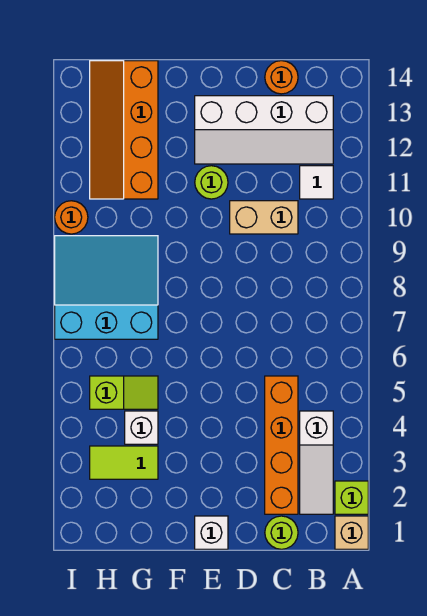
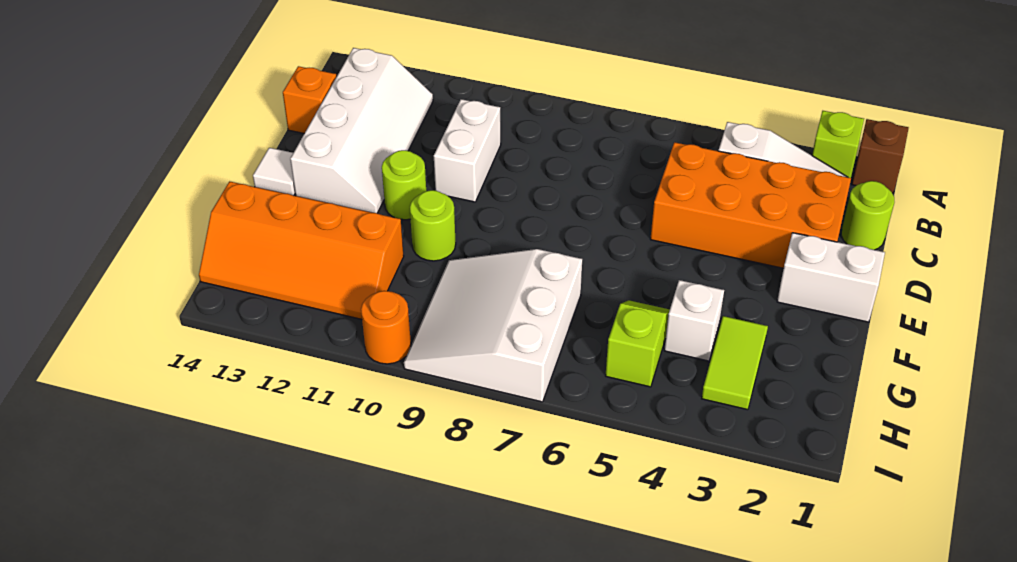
tan brick A1 level 1 -> brown brick A1 level 1
white tile B11 level 1 -> white tile E14 level 1
orange brick C2:C5 level 1 -> orange brick C2:D5 level 1
tan brick C10:D10 level 1 -> white brick C10:D10 level 1
orange round brick C14 level 1 -> orange brick C14 level 1
white brick E1 level 1 -> white brick E1:E2 level 1
none -> lime round brick F10 level 1
cyan slope G7:I9 level 1 top 7 -> white slope G7:I9 level 1 top 7

